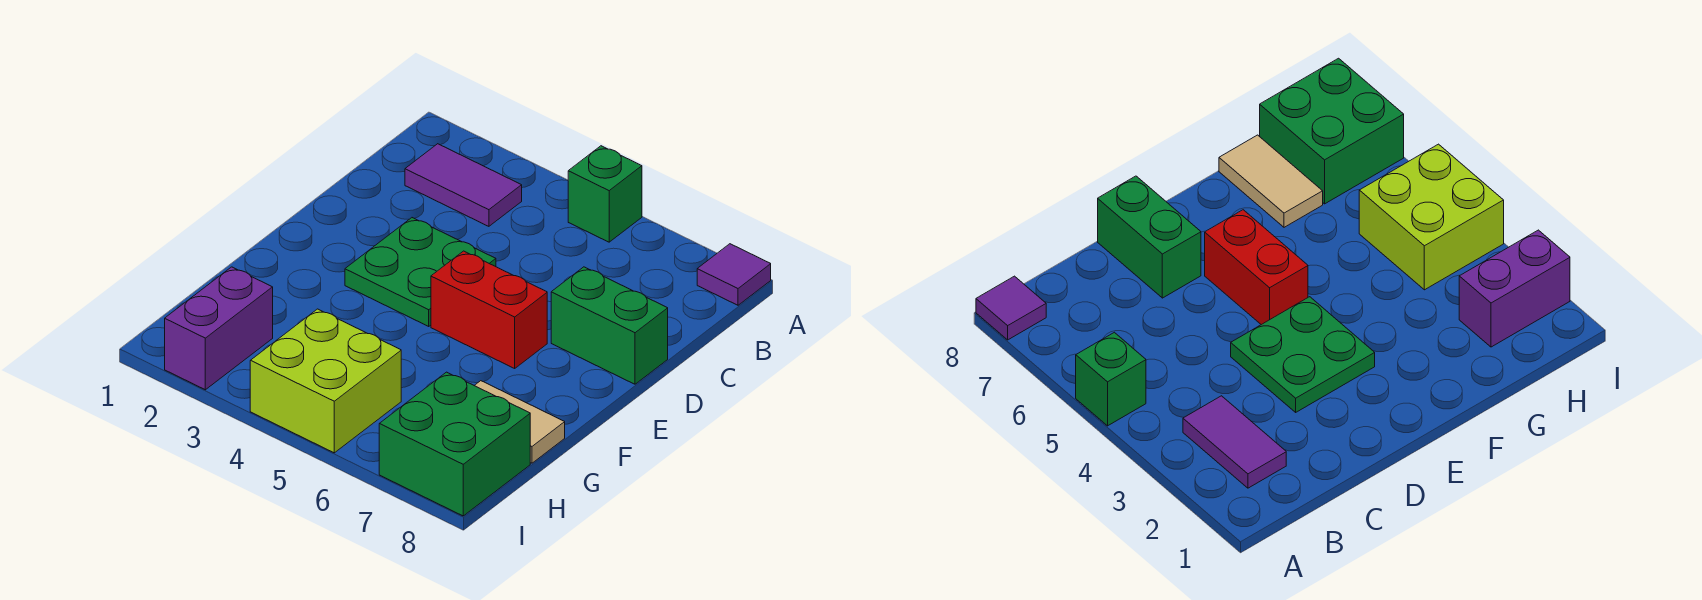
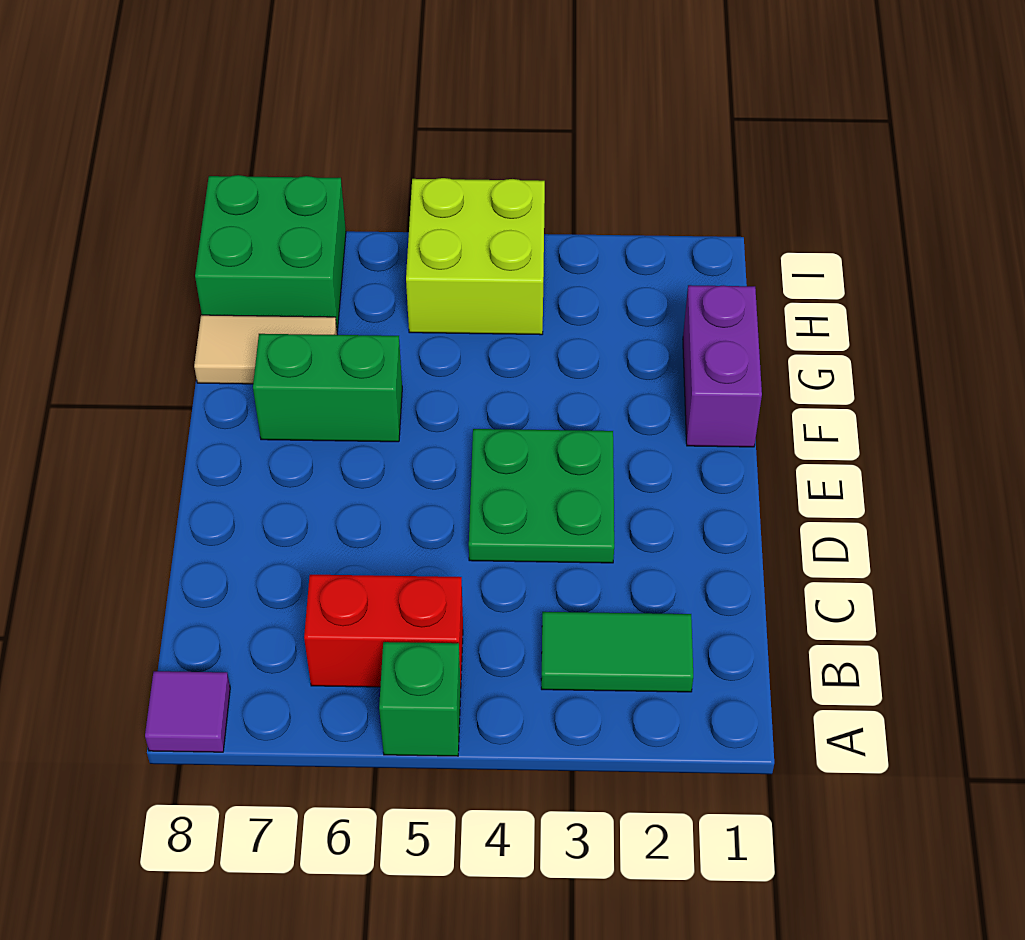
purple tile B2:B3 level 1 -> green tile B2:B3 level 1
green brick D7:D8 level 1 -> green brick F6:F7 level 1
red brick E5:E6 level 1 -> red brick B5:B6 level 1
purple brick H2:I2 level 1 -> purple brick F1:G1 level 1

